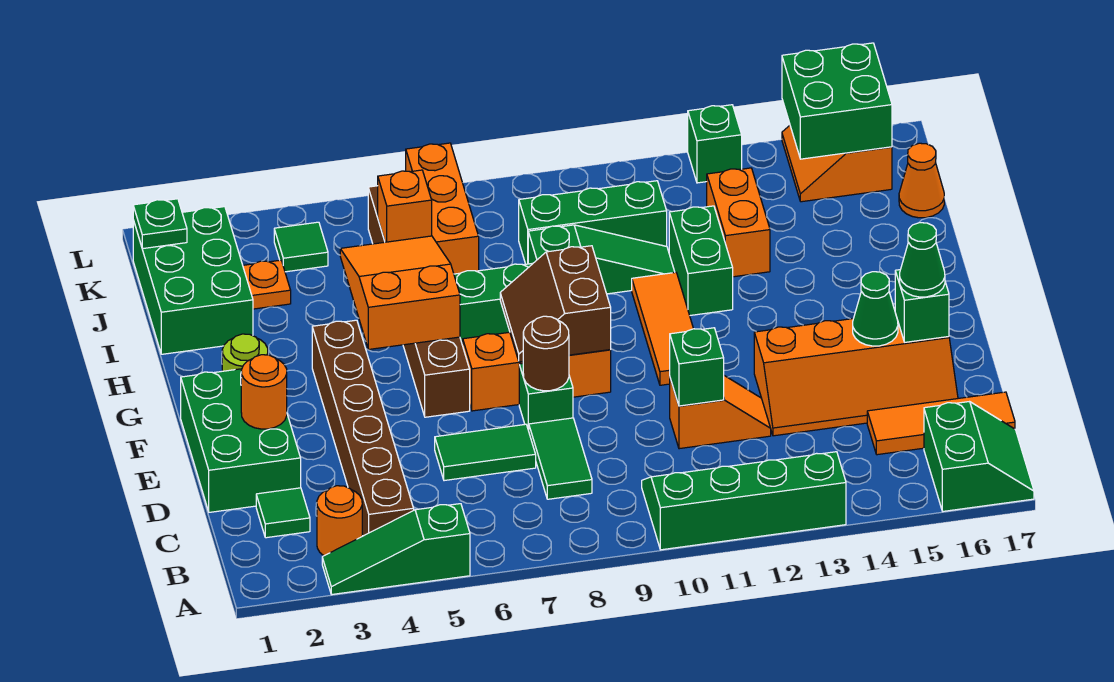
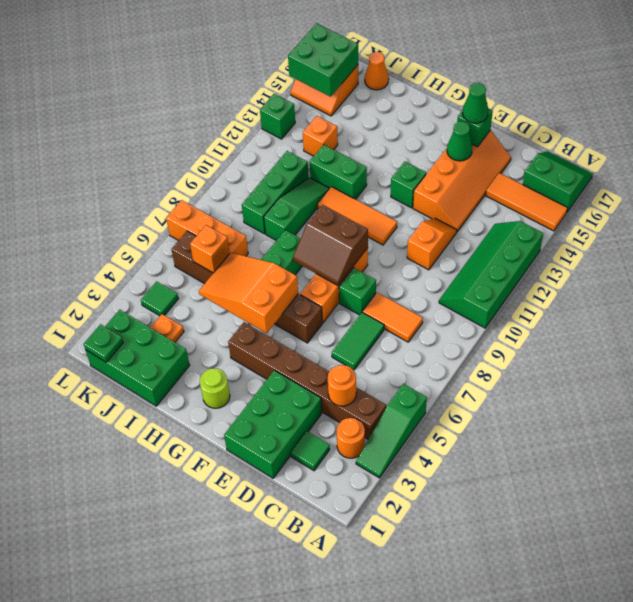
green tile C8:D8 level 1 -> orange tile C8:D8 level 1
orange tile C15:C17 level 1 -> orange tile A15:C15 level 1
green brick D1:F2 level 1 -> green brick D1:E3 level 1
green brick D11 level 2 -> green brick F13 level 1
orange round brick E2 level 2 -> orange round brick C4 level 2
brown round brick E8 level 2 -> none
orange brick I13:J13 level 1 -> orange brick J13 level 1

